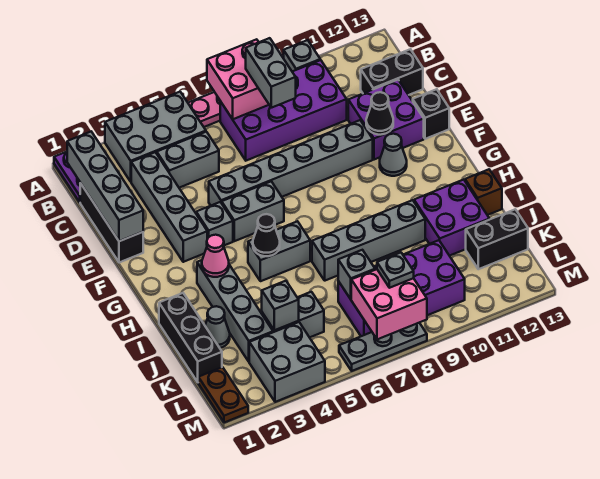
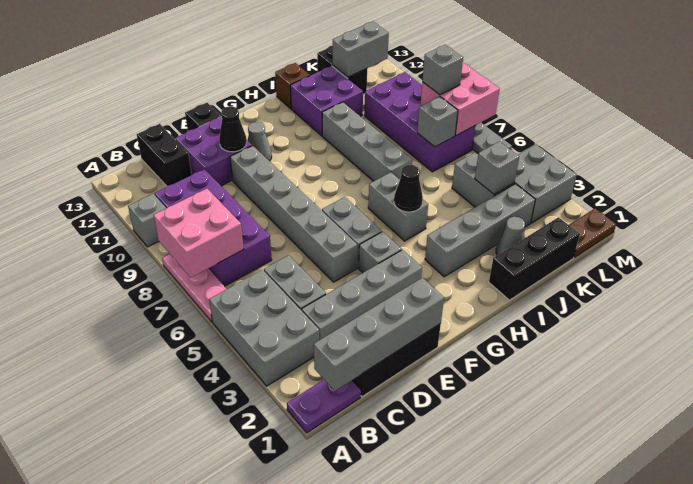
grey brick B8:C8 level 3 -> grey brick K12:L12 level 2
pink cone H3 level 2 -> none
grey plate L8 level 3 -> grey brick L8 level 3

